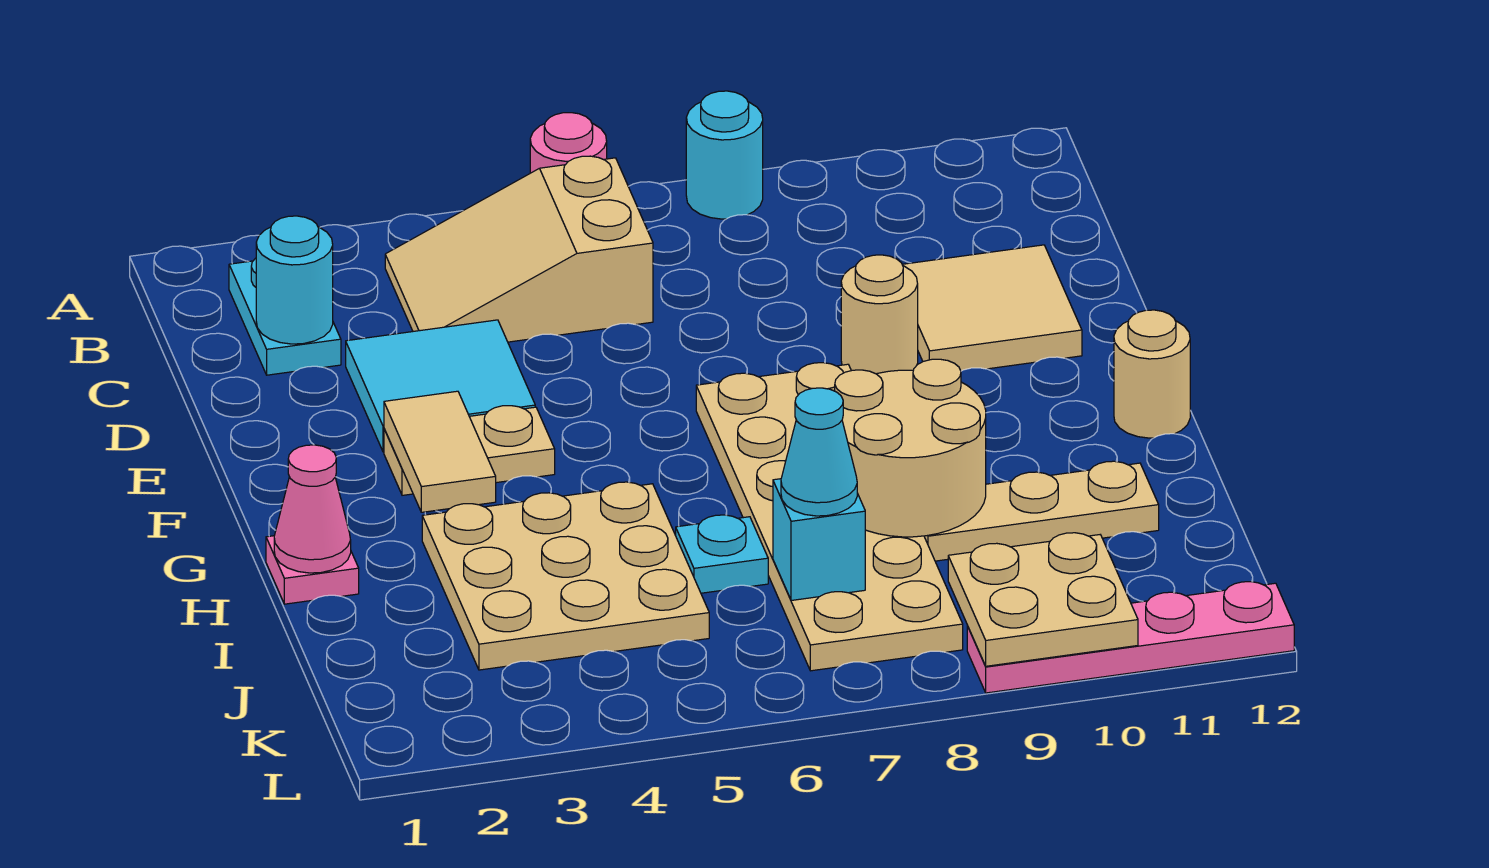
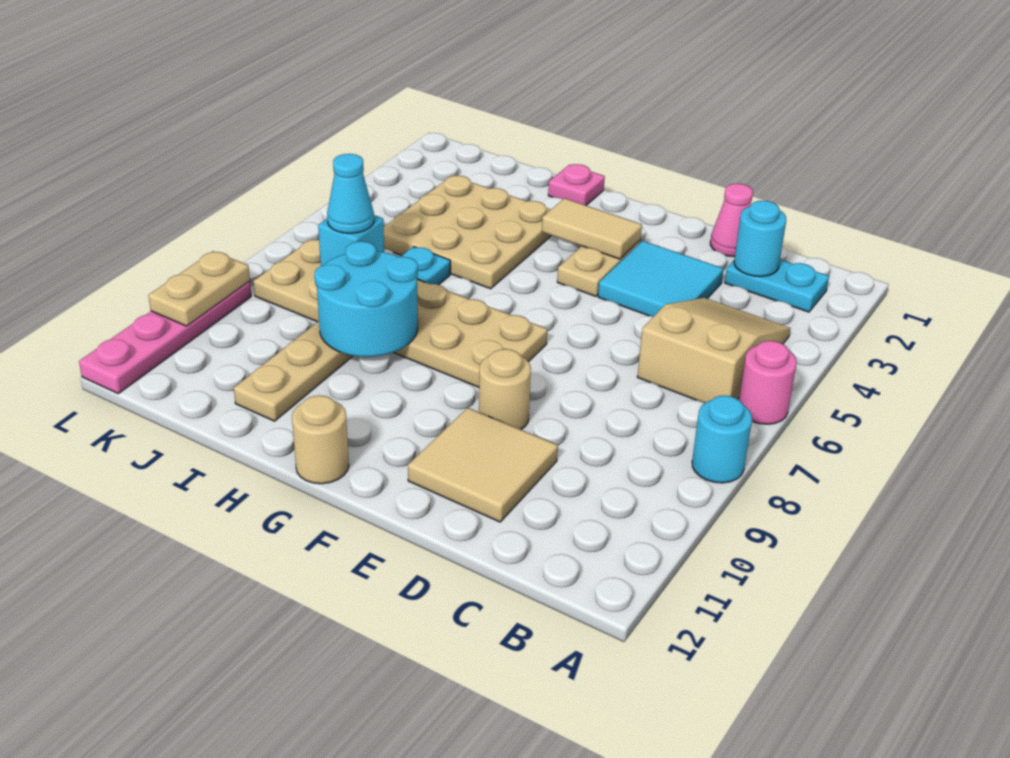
pink cone H1 level 2 -> pink cone D1 level 1
tan round brick H8:I9 level 2 -> cyan round brick H8:I9 level 2
tan plate K9:L10 level 2 -> tan plate L9:L10 level 2

